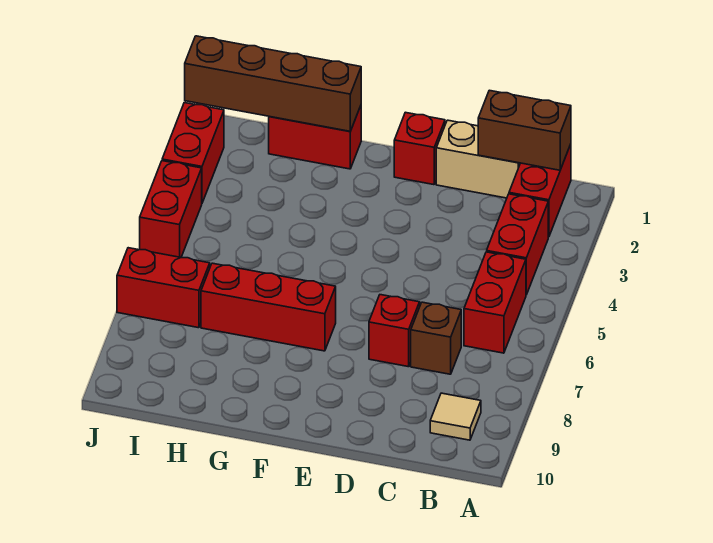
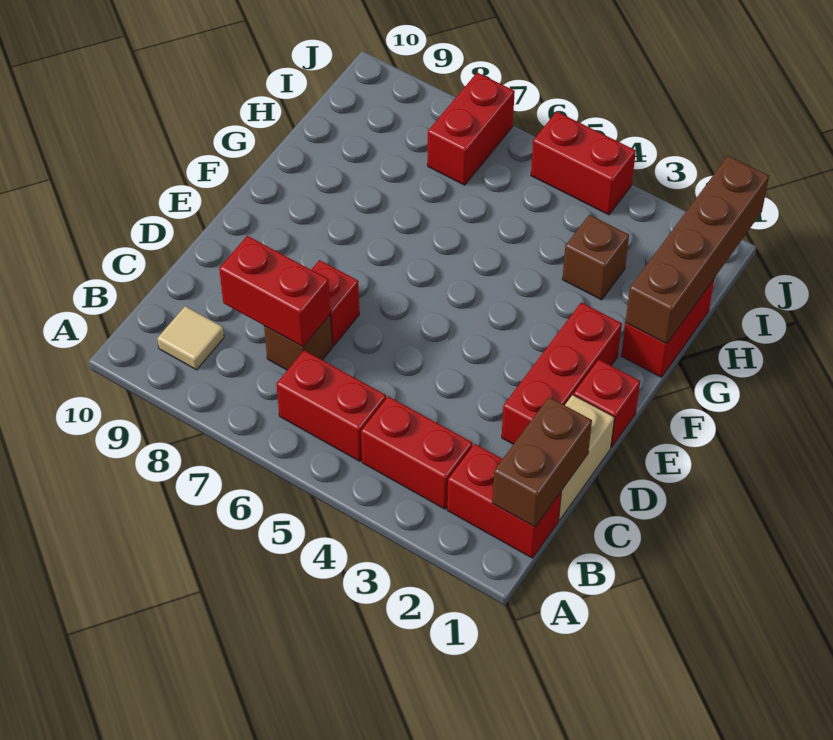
red brick F7:H7 level 1 -> red brick D2:F2 level 1
none -> brown brick H3 level 1
red brick J2:J3 level 1 -> red brick C7:C8 level 2

